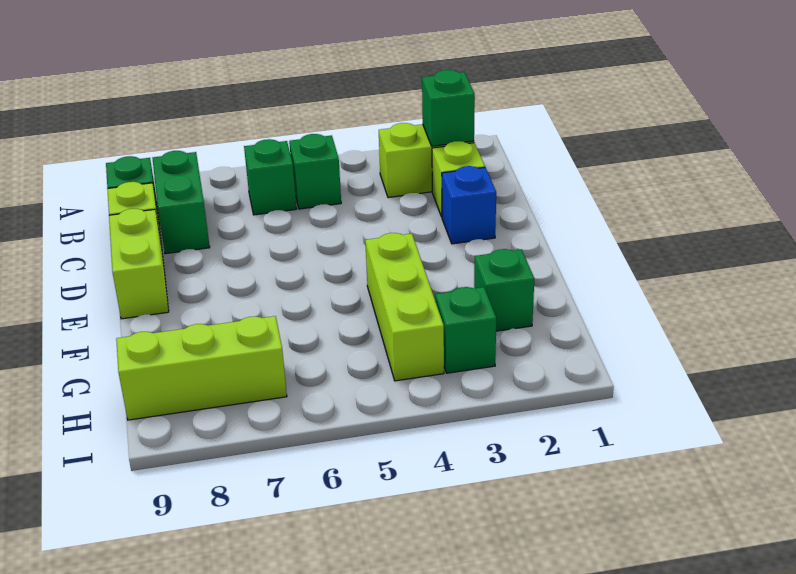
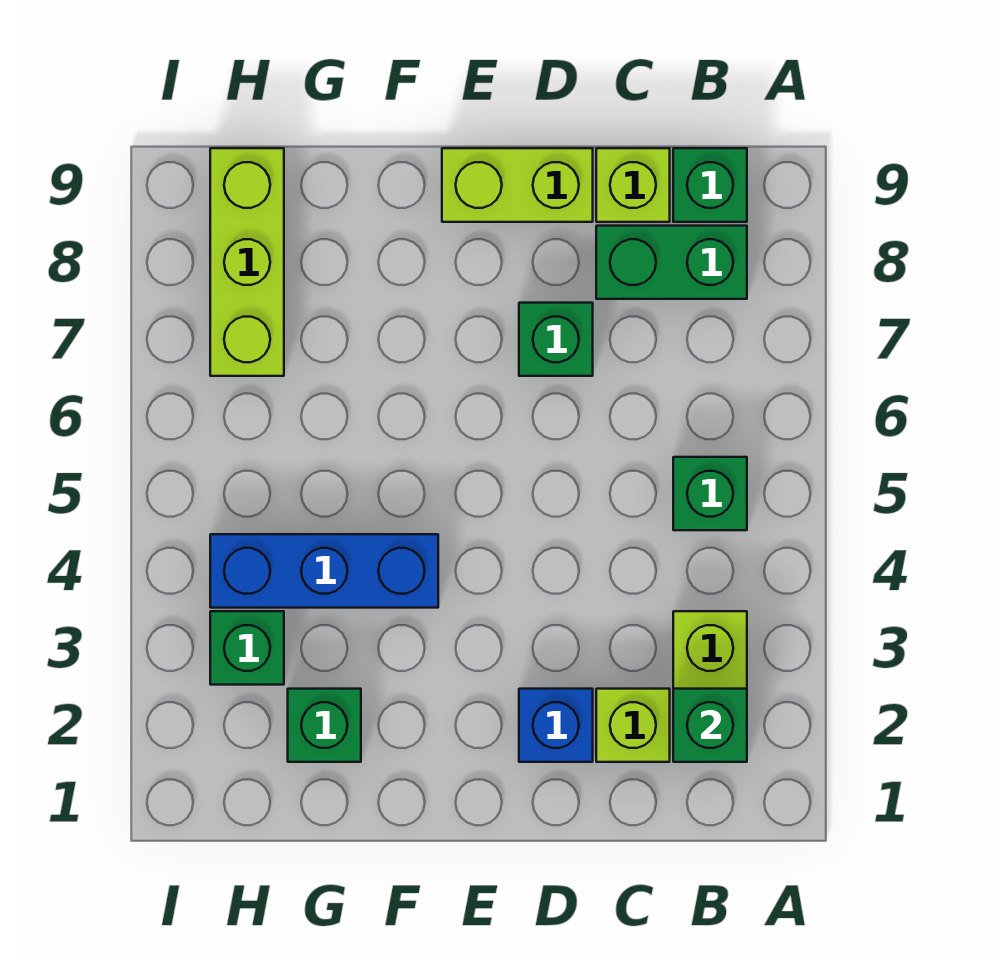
green brick B6 level 1 -> green brick D7 level 1
lime brick F4:H4 level 1 -> blue brick F4:H4 level 1

